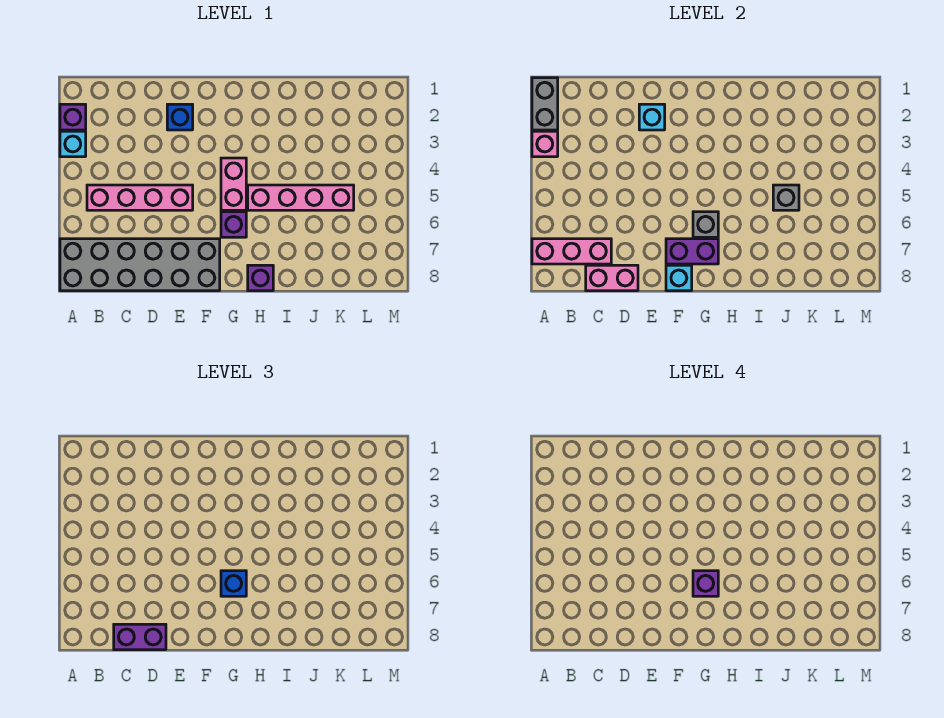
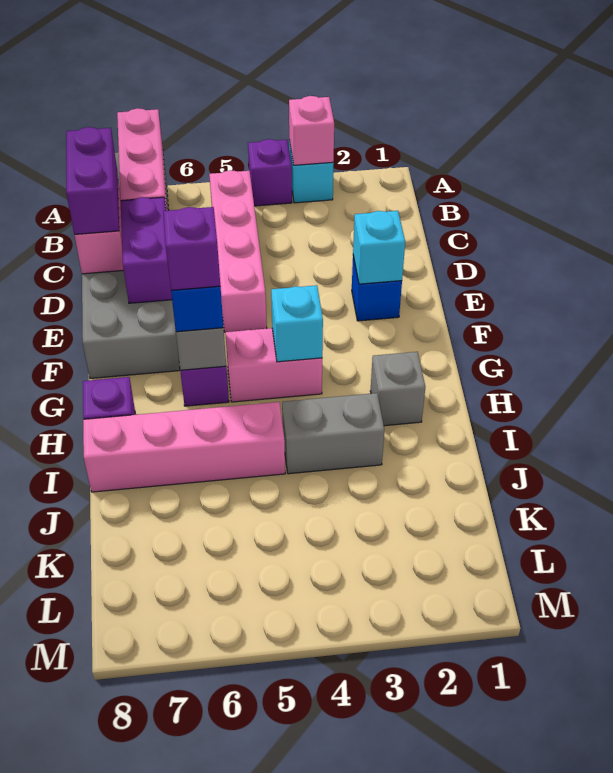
grey brick A1:A2 level 2 -> grey brick I3:I4 level 1
purple brick A2 level 1 -> purple brick A4 level 1
purple brick F7:G7 level 2 -> purple brick D7:E7 level 2
cyan brick F8 level 2 -> cyan brick G4 level 2
pink brick H5:K5 level 1 -> pink brick I5:I8 level 1
grey brick J5 level 2 -> grey brick H2 level 1

